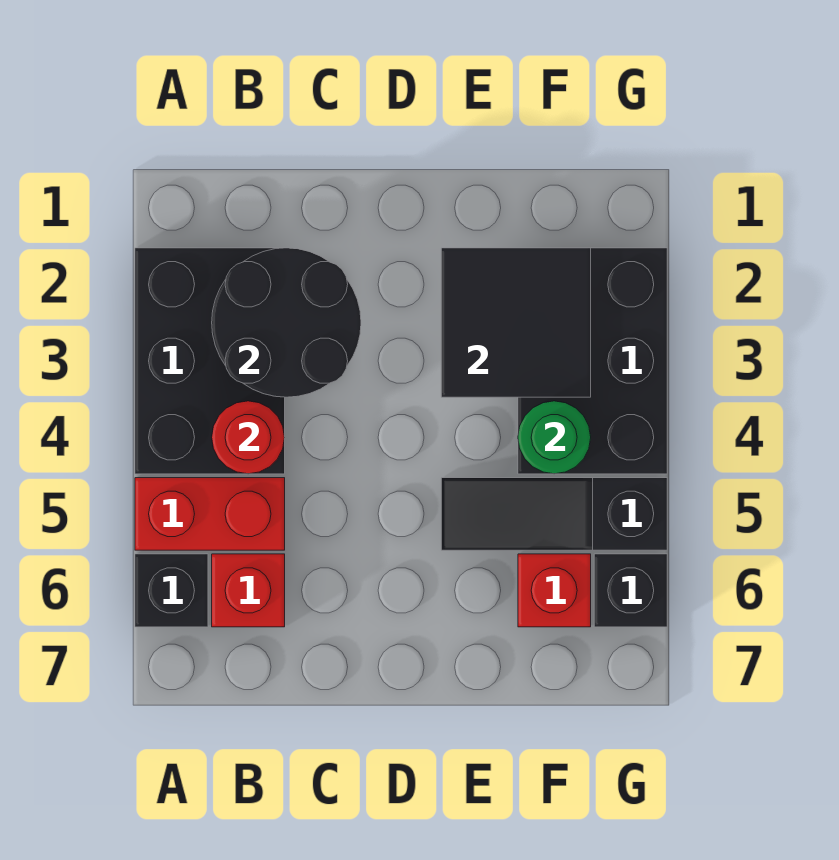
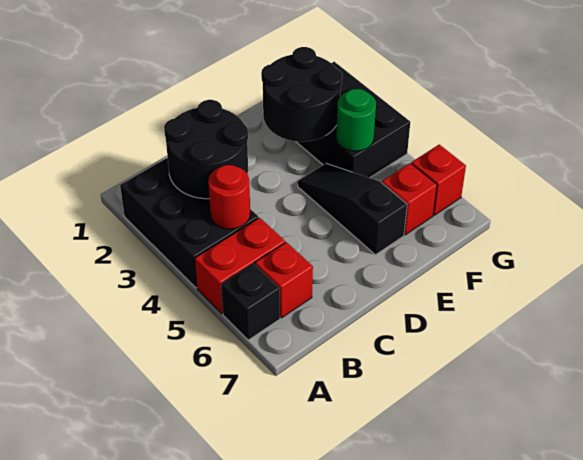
black tile E2:F3 level 2 -> black round brick E2:F3 level 2
black slope E5:G5 level 1 top G -> black slope E4:E6 level 1 top 6
black brick G6 level 1 -> red brick G6 level 1

